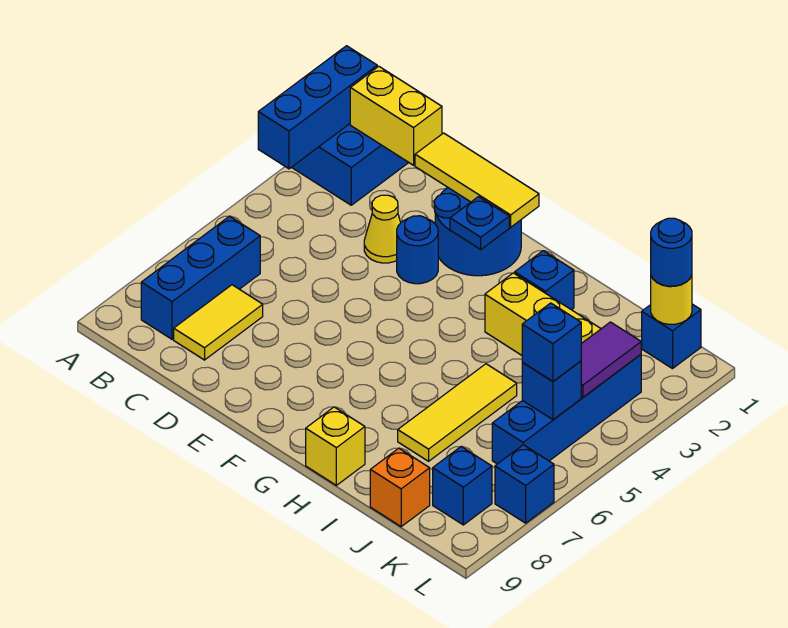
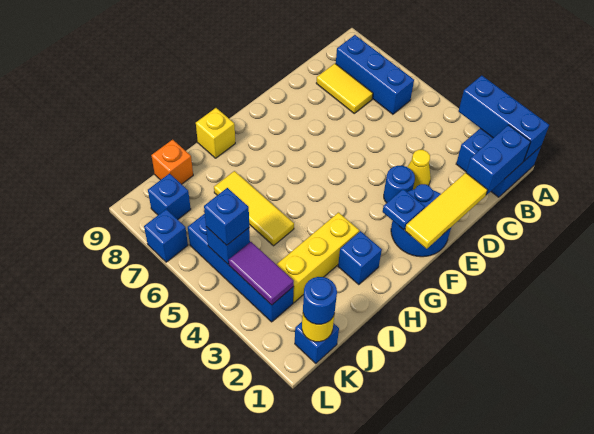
yellow brick B1:C1 level 2 -> blue brick B1:C1 level 2

